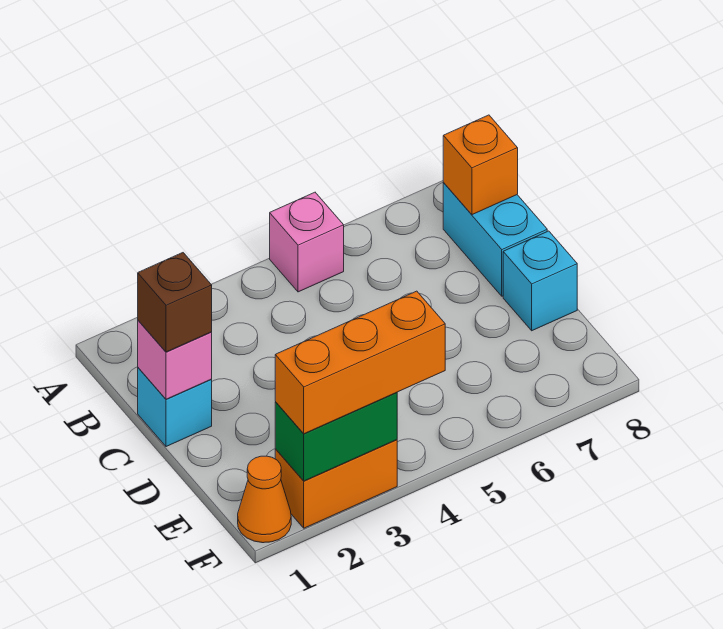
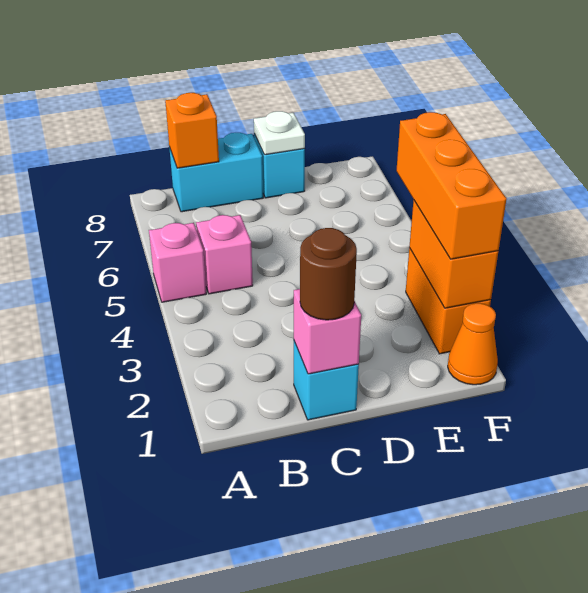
none -> pink brick B5 level 1
brown brick C1 level 3 -> brown round brick C1 level 3
none -> white plate D8 level 2
green brick F2:F3 level 2 -> orange brick F2:F3 level 2

